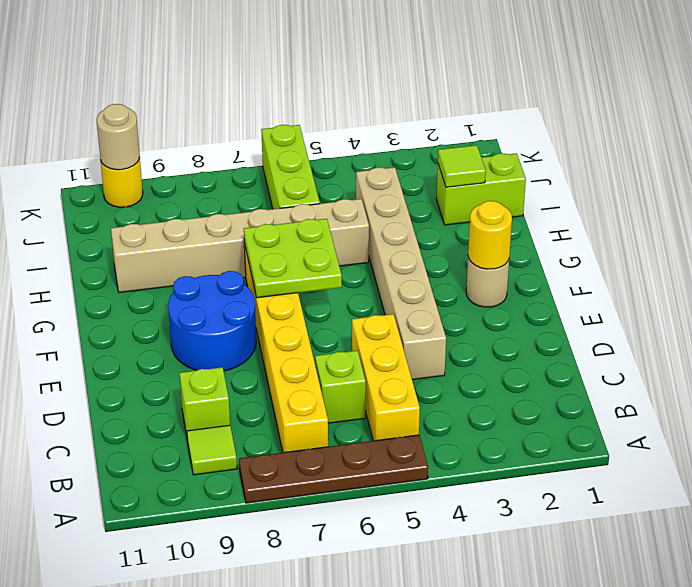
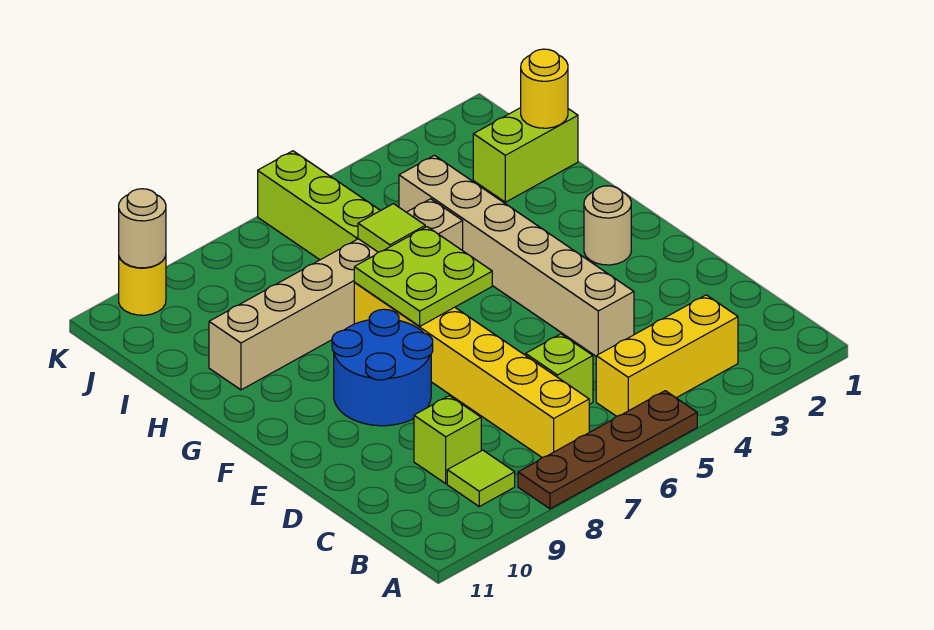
yellow brick B5:D5 level 1 -> yellow brick B3:B5 level 1
yellow round brick F2 level 2 -> yellow round brick I1 level 2
lime tile I2 level 2 -> lime tile H6 level 2

